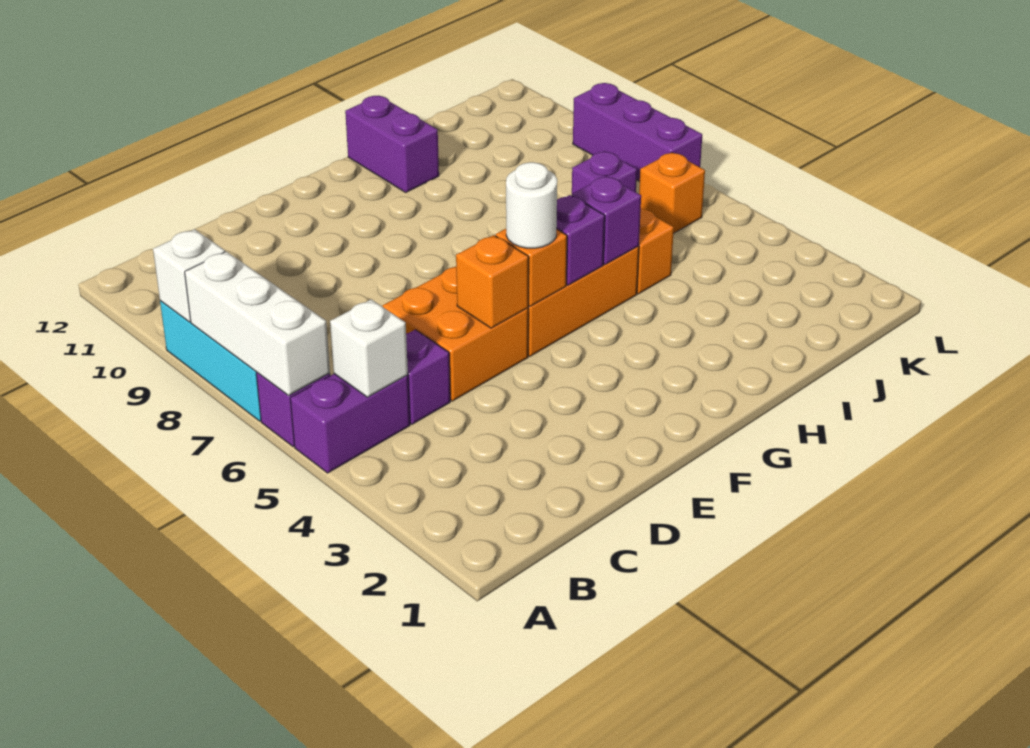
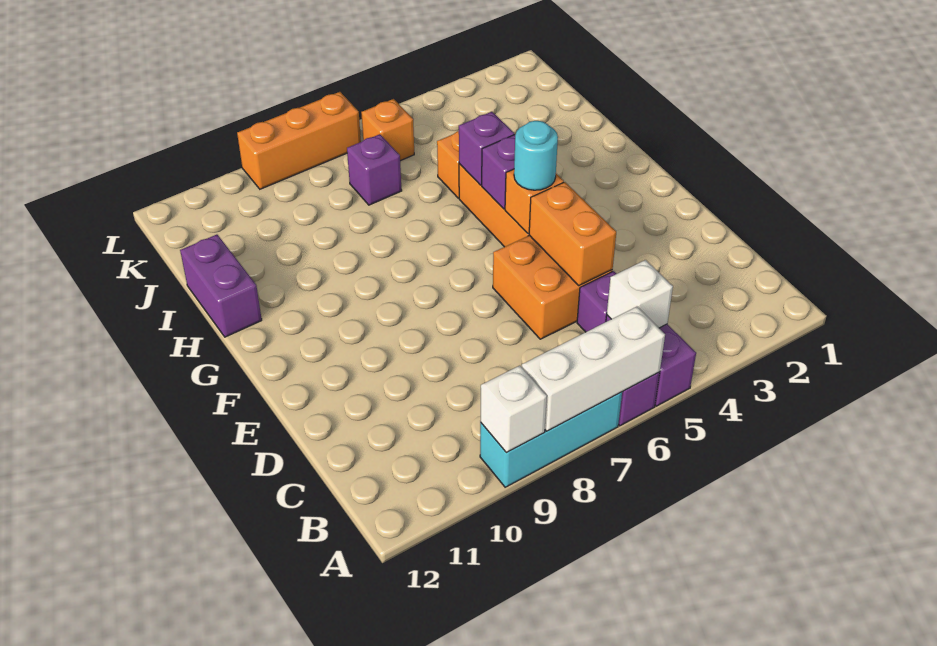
orange brick E5 level 2 -> orange brick D5:E5 level 2
white round brick F5 level 3 -> cyan round brick F5 level 3
purple brick H11:H12 level 1 -> purple brick H12:I12 level 1
purple brick L7:L9 level 1 -> orange brick L7:L9 level 1

